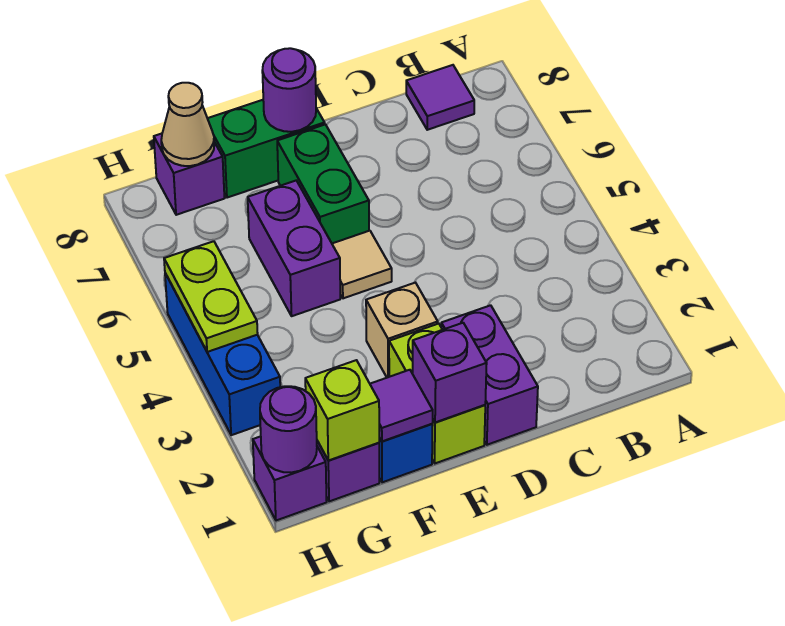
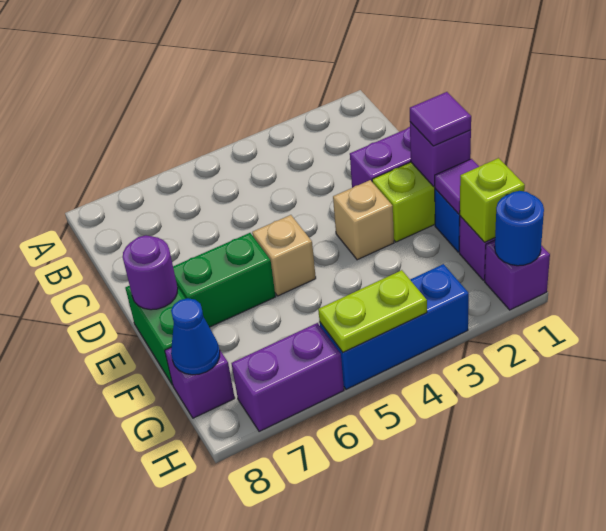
purple tile B8 level 1 -> purple tile E1 level 3
tan tile E5 level 1 -> tan brick E5 level 1
purple brick F5:F6 level 1 -> purple brick H6:H7 level 1
tan cone G8 level 2 -> blue cone G8 level 2
purple round brick H1 level 2 -> blue round brick H1 level 2

